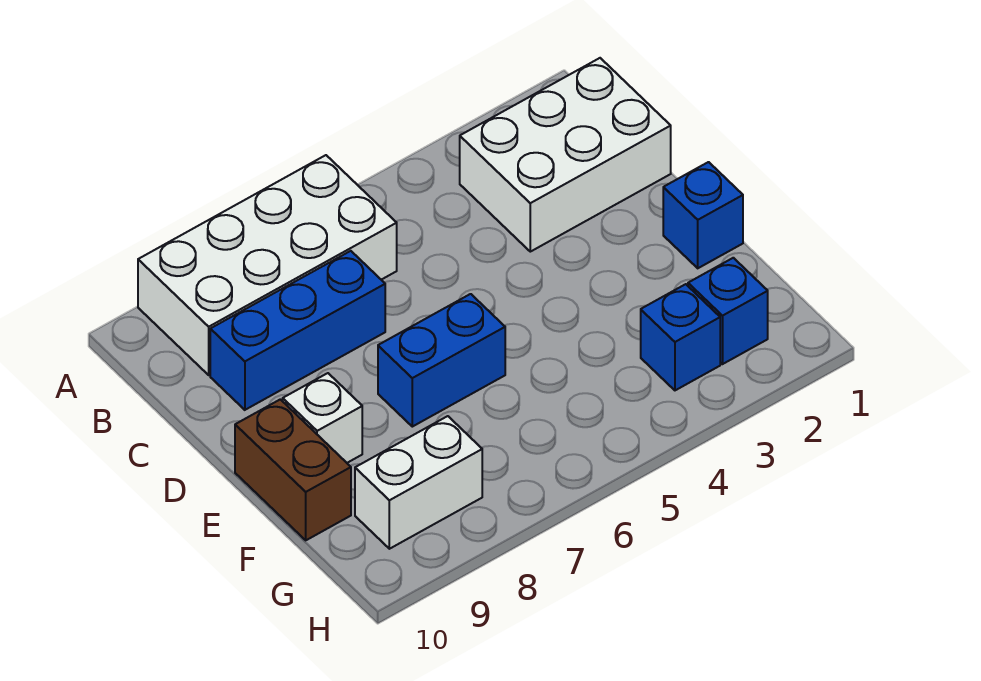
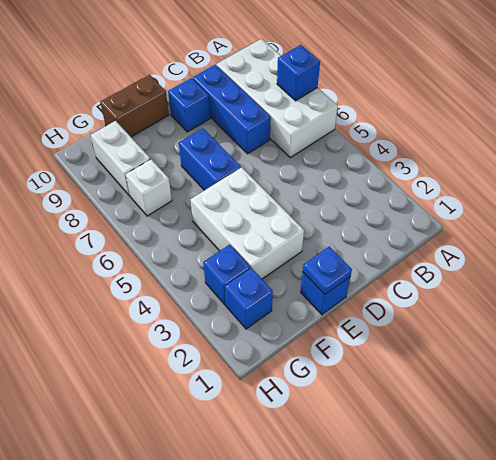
none -> blue brick A7 level 2
white brick B1:C3 level 1 -> white brick E3:F5 level 1
none -> blue brick D9 level 1
none -> blue plate E1 level 2
white brick E9 level 1 -> white brick G7 level 1

